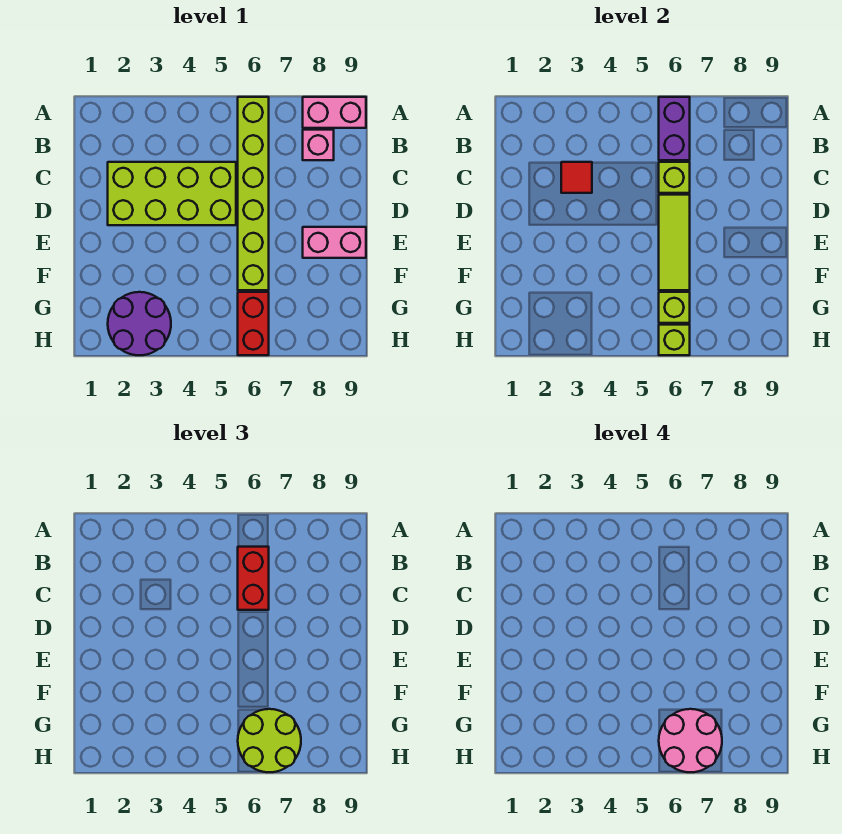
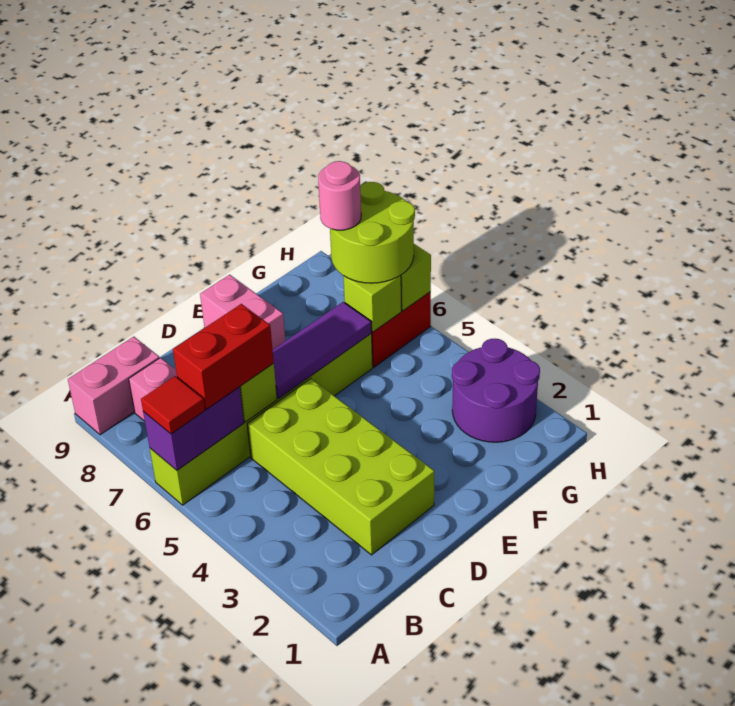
pink brick A8:A9 level 1 -> pink brick A9:B9 level 1
red tile C3 level 2 -> red tile A6 level 3
lime tile D6:F6 level 2 -> purple tile D6:F6 level 2
pink round brick G6:H7 level 4 -> pink round brick G7 level 4

